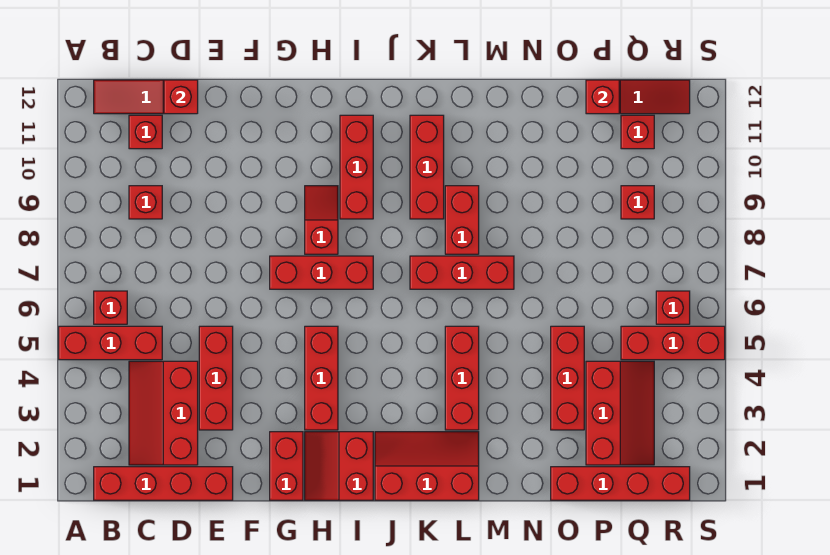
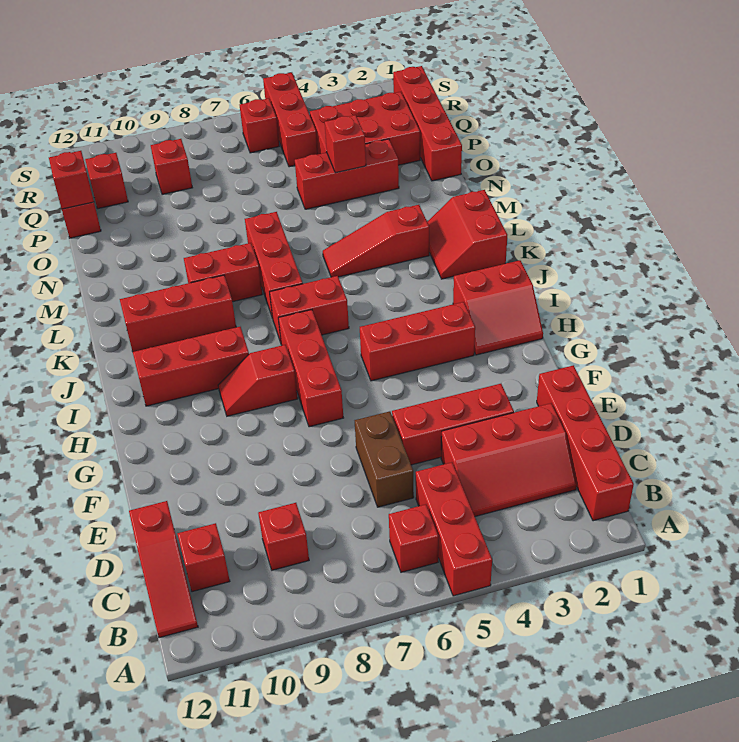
none -> brown brick D6:E6 level 1
red brick D12 level 2 -> red brick O4 level 2
red brick G1:G2 level 1 -> red brick J6:J7 level 1
red slope J1:L2 level 1 top 1 -> red slope K1:L2 level 1 top 1
red brick L3:L5 level 1 -> red slope L3:L5 level 1 top 3
red slope P2:Q4 level 1 top P -> red brick P2:Q4 level 1

